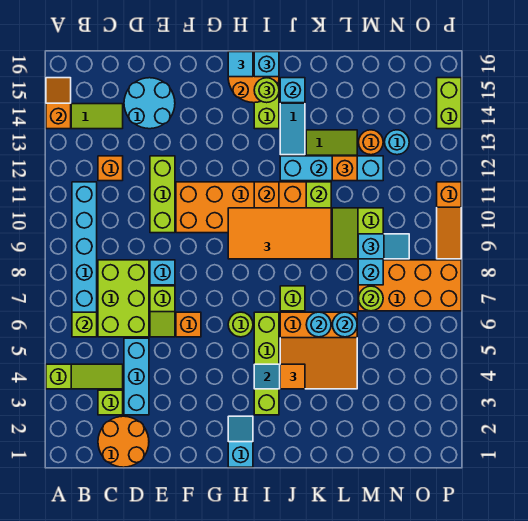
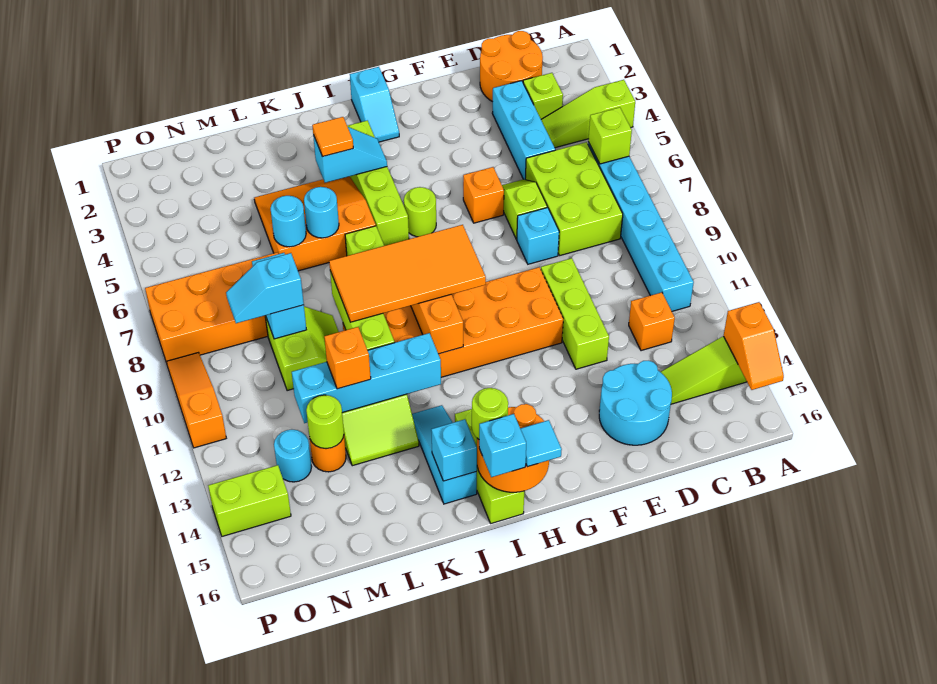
lime round brick M7 level 2 -> lime round brick M13 level 2
lime brick P14:P15 level 1 -> lime brick O14:P14 level 1

